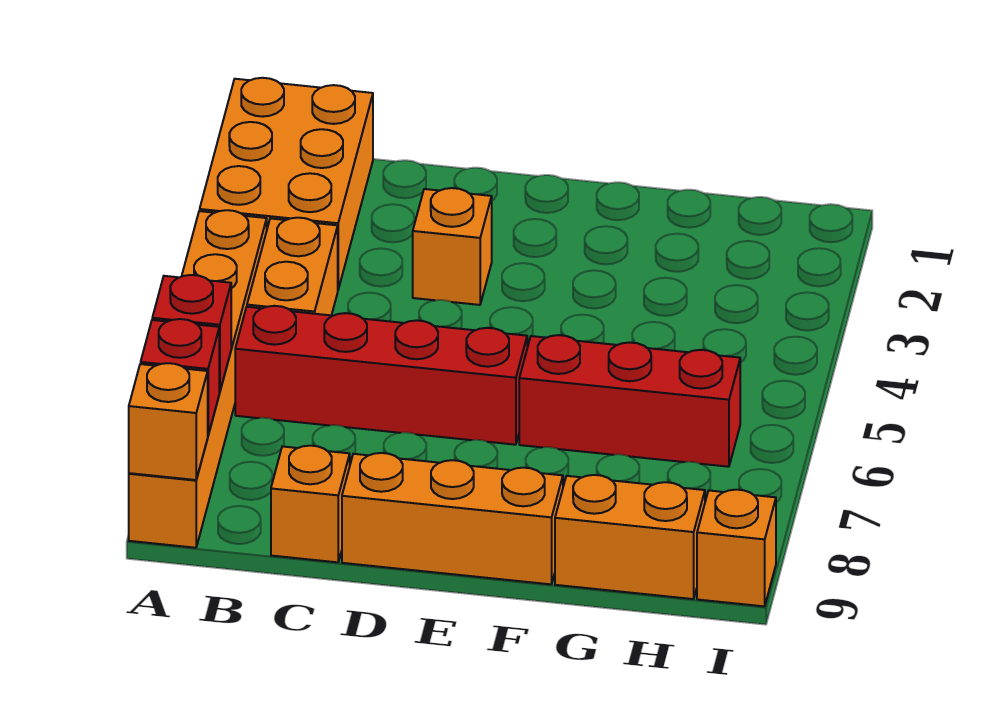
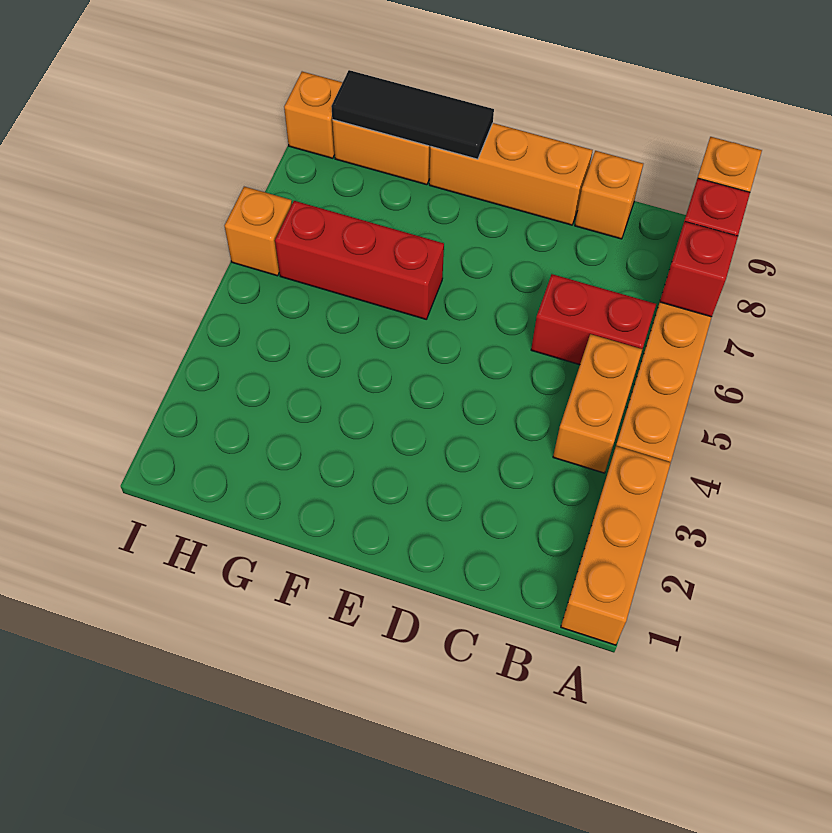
orange brick A1:B3 level 1 -> orange brick A1:A3 level 1
red brick B6:E6 level 1 -> red brick B6:C6 level 1
orange brick D3 level 1 -> orange brick I6 level 1
none -> black tile F9:H9 level 2

